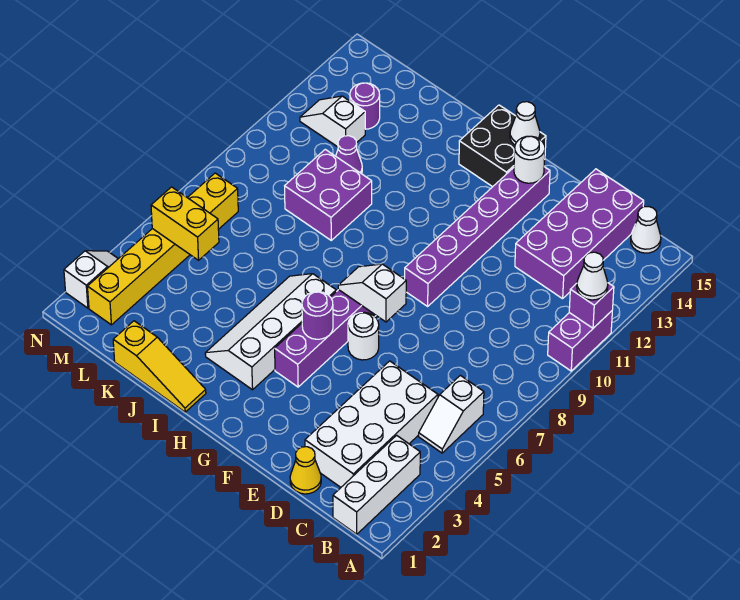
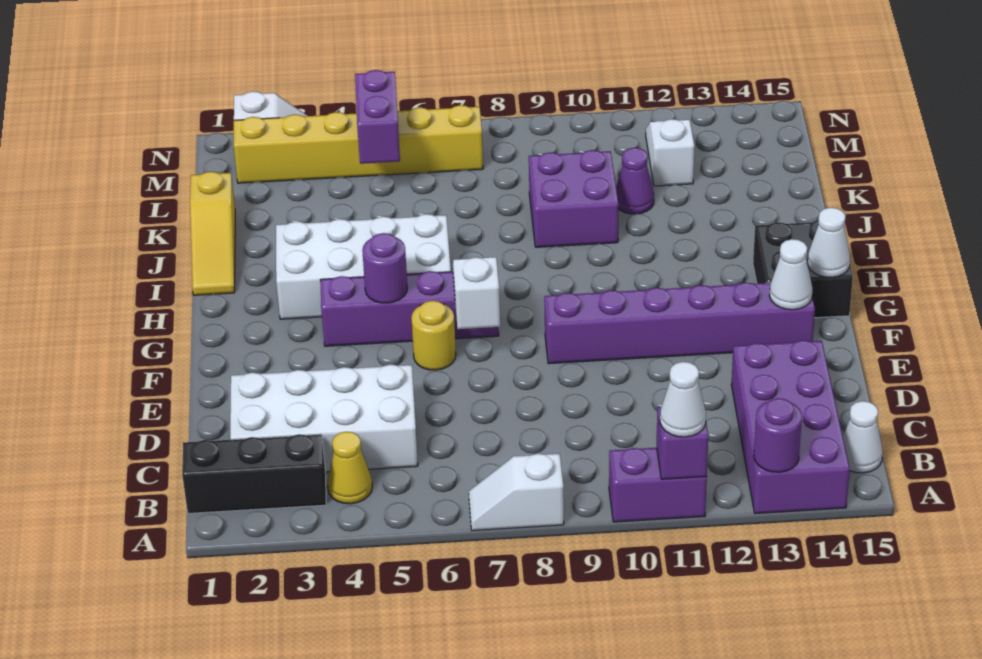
white brick B1:B3 level 1 -> black brick B1:B3 level 1
white slope B5:B6 level 1 top 6 -> white slope A7:A8 level 1 top 8
purple brick C12:D15 level 1 -> purple brick A13:D14 level 1
yellow cone D1 level 1 -> yellow cone B4 level 1
white round brick F6 level 1 -> yellow round brick F6 level 1
white round brick F14 level 2 -> white cone F14 level 2
white slope H3:I6 level 1 top H -> white brick H3:I6 level 1
yellow brick L5:M5 level 2 -> purple brick L5:M5 level 2
purple round brick L13 level 1 -> purple round brick A13 level 2

